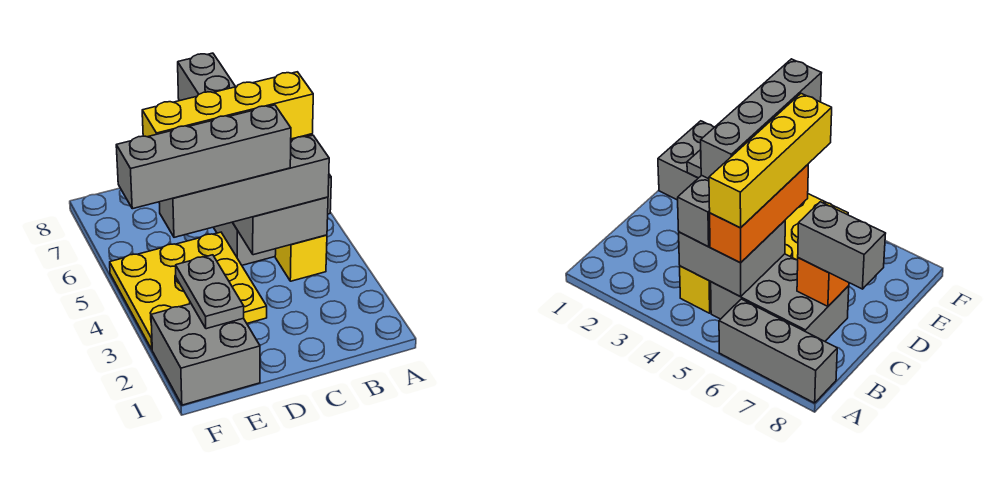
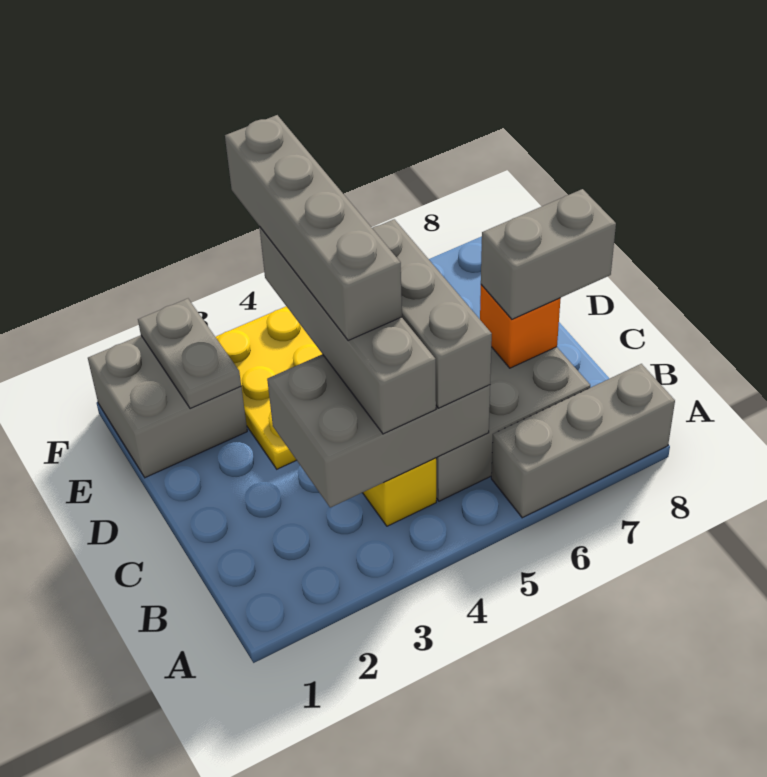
grey brick B4:C5 level 2 -> grey brick B3:C5 level 2
orange brick B5:D5 level 3 -> grey brick B5:D5 level 3
yellow brick B5:E5 level 4 -> none
grey plate E2:E3 level 2 -> grey plate E2:F2 level 2

